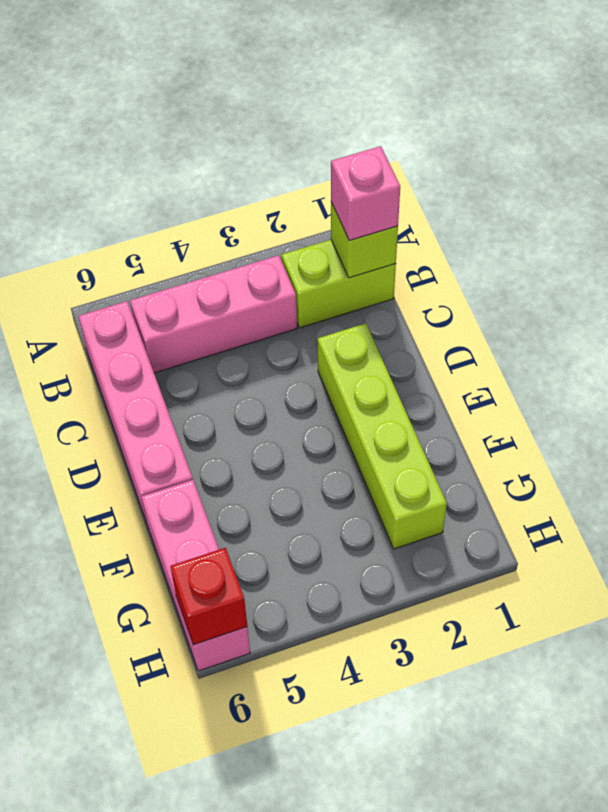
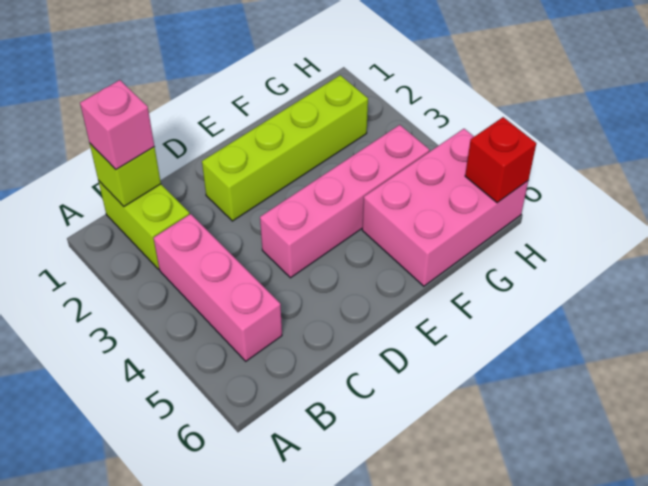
pink brick B6:E6 level 1 -> pink brick D4:G4 level 1
pink brick F6:H6 level 1 -> pink brick F5:H6 level 1

